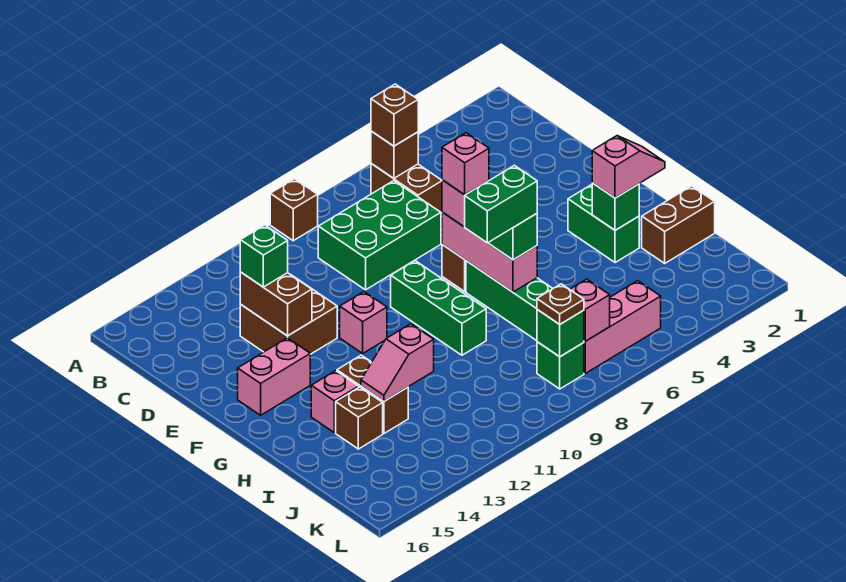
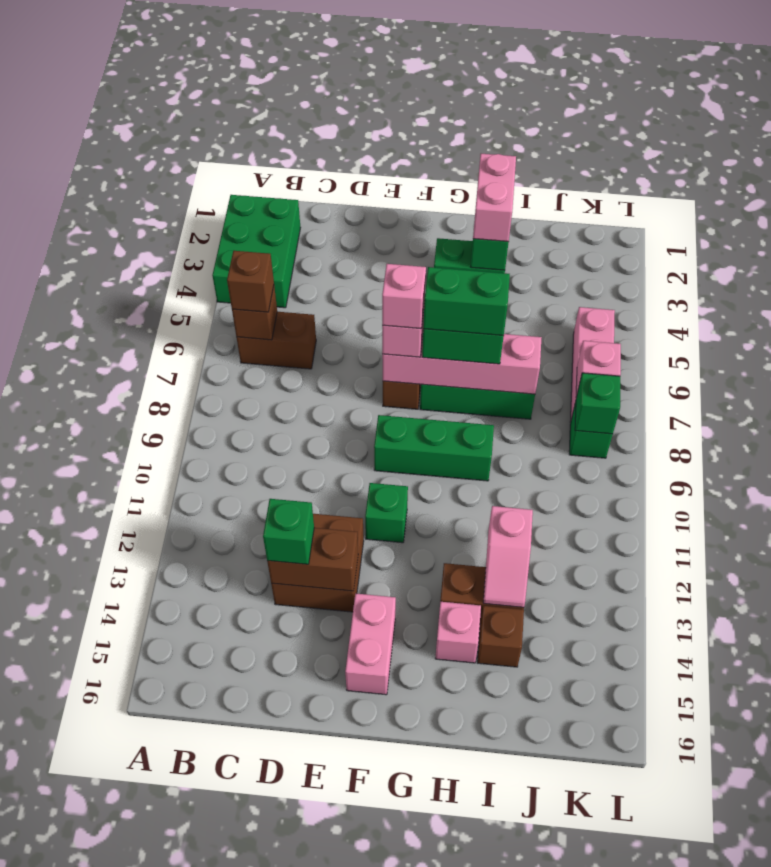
brown brick A9 level 1 -> none
green brick C7:D9 level 1 -> green brick A2:B4 level 1
pink brick F7:H7 level 2 -> pink brick F7:I7 level 2
pink brick F11 level 1 -> green brick F11 level 1
pink slope H2:H3 level 3 top 3 -> pink brick H2:H3 level 3
green brick H7:H8 level 4 -> green brick G7:H7 level 4
brown brick I1:I2 level 1 -> none
brown plate K8 level 3 -> none

